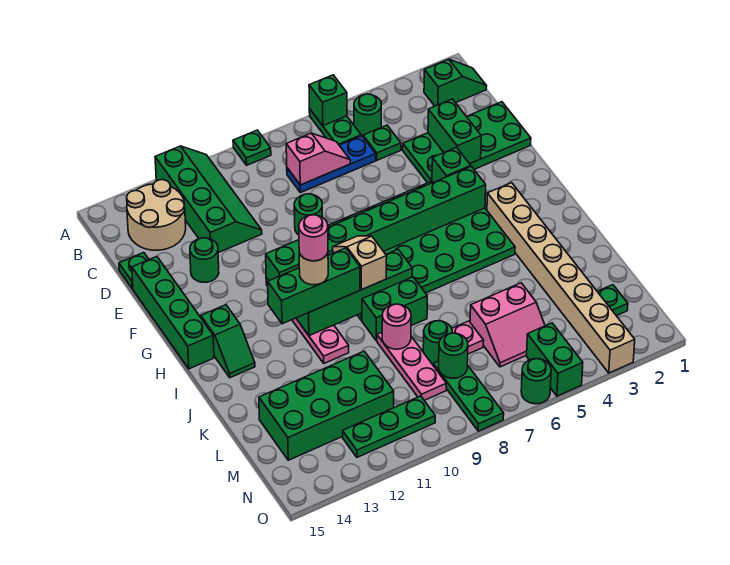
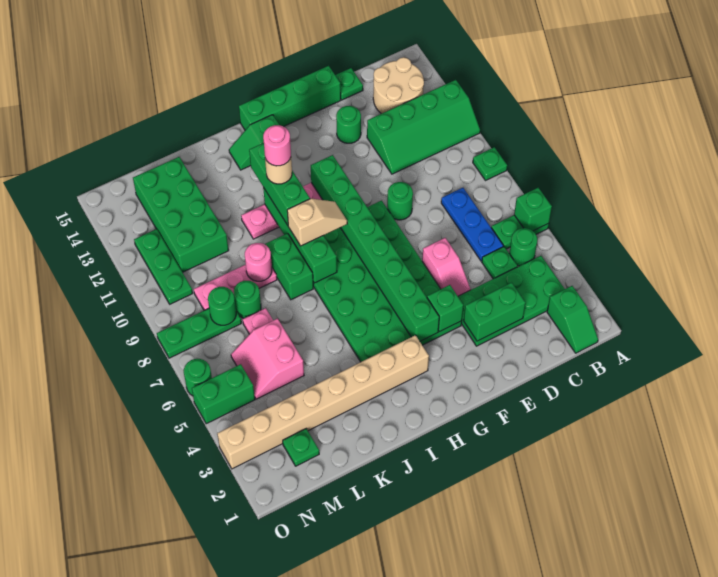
pink slope C7:C8 level 2 top 8 -> pink slope E5:E6 level 1 top 6
green plate D1:E4 level 1 -> green plate B3:E4 level 1

